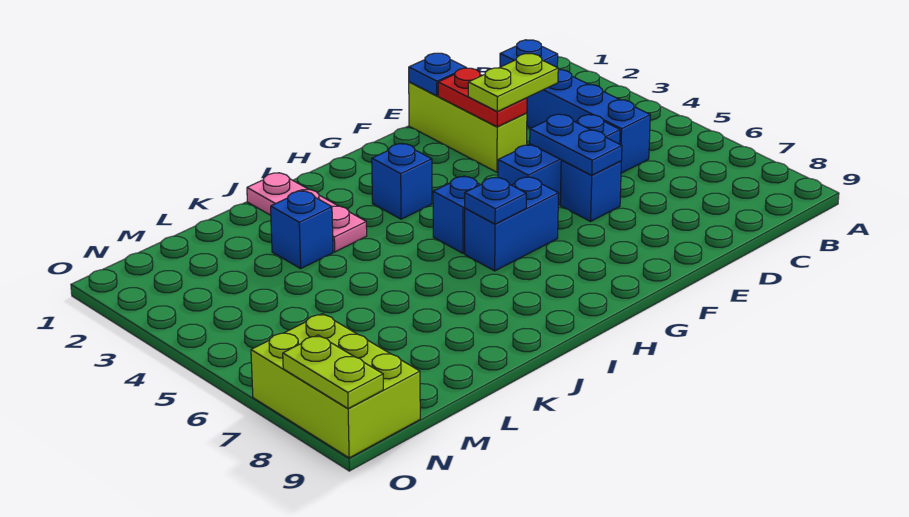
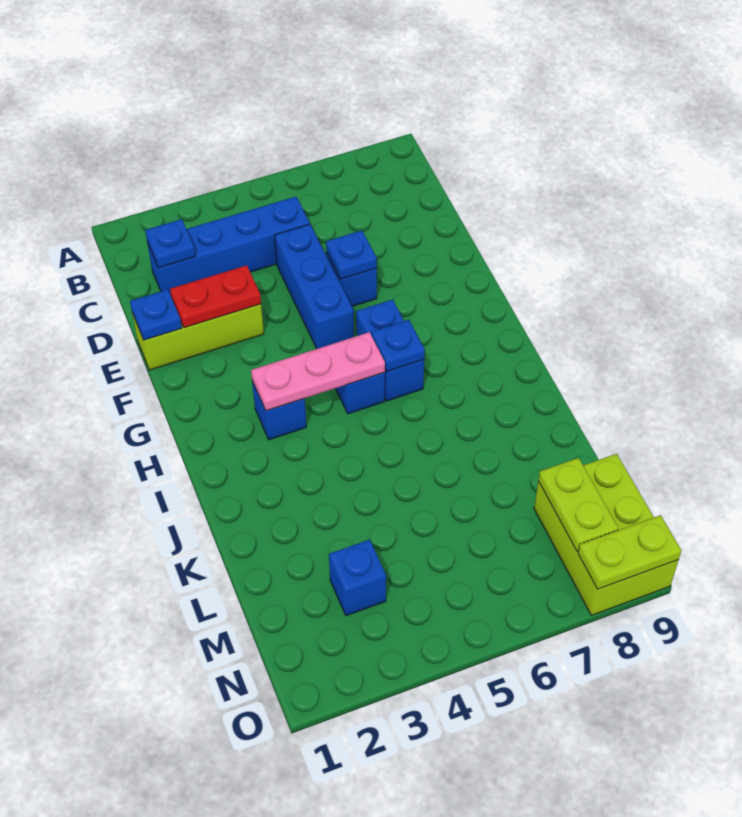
lime plate D3:E3 level 3 -> lime plate M8:N8 level 2
blue plate E5:E6 level 2 -> blue plate E6 level 2
pink plate J1:J3 level 1 -> pink plate H3:H5 level 2
blue brick K3 level 1 -> blue brick M3 level 1
lime brick N7:O9 level 1 -> lime brick M8:O9 level 1

